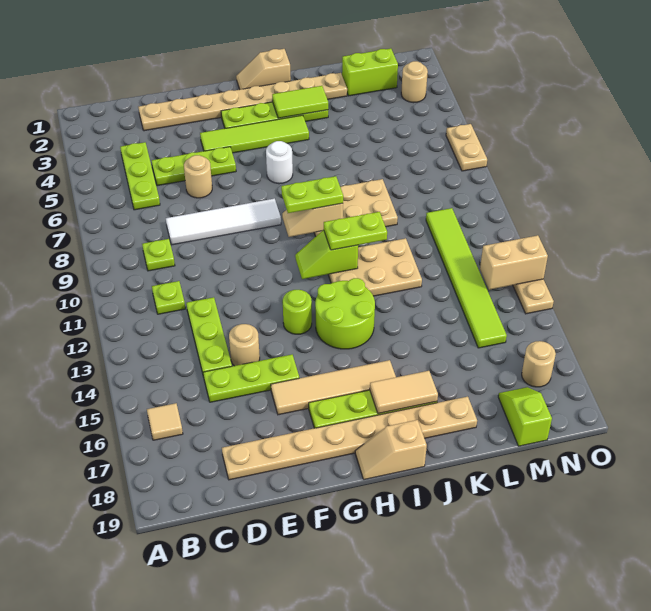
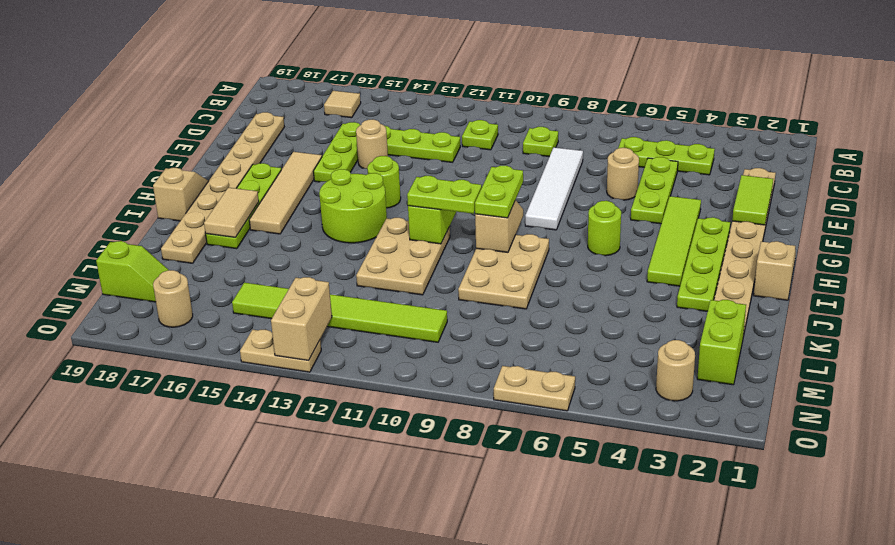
white round brick H6 level 1 -> lime round brick H6 level 1
lime tile I3:J3 level 2 -> lime tile E2:F2 level 2
lime plate I11:J11 level 3 -> lime plate I10:I11 level 3

